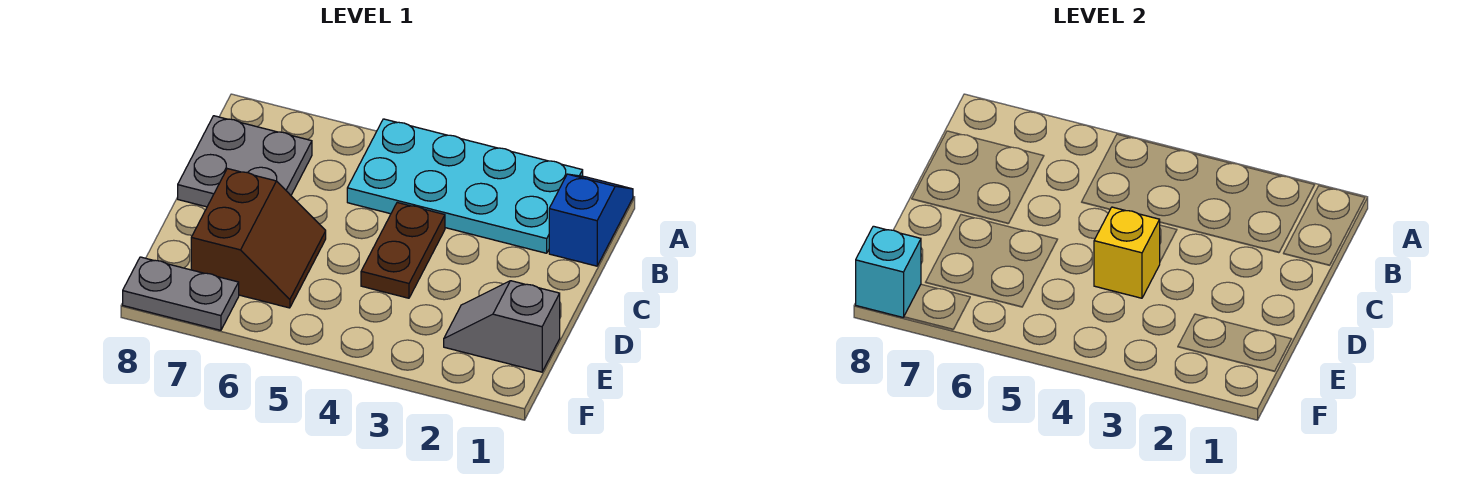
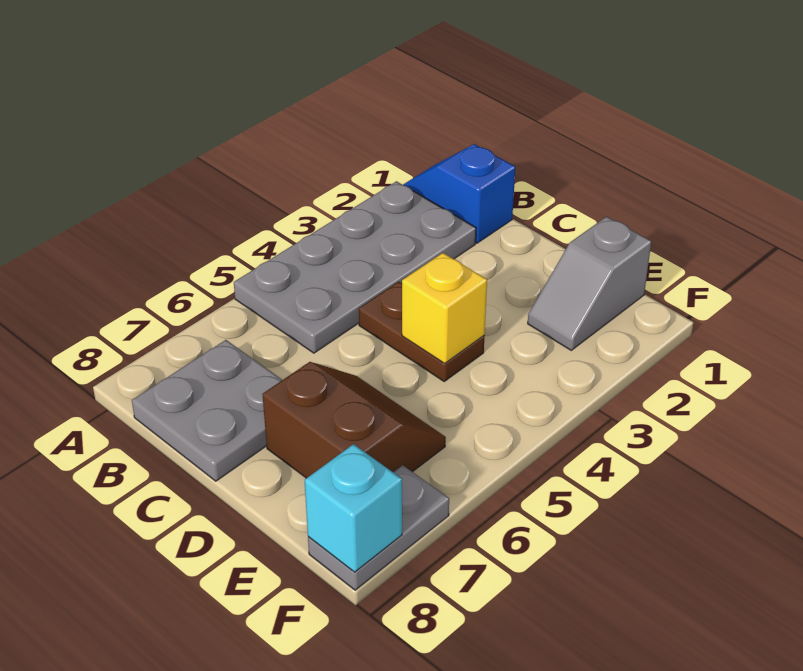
cyan plate A2:B5 level 1 -> grey plate A2:B5 level 1

